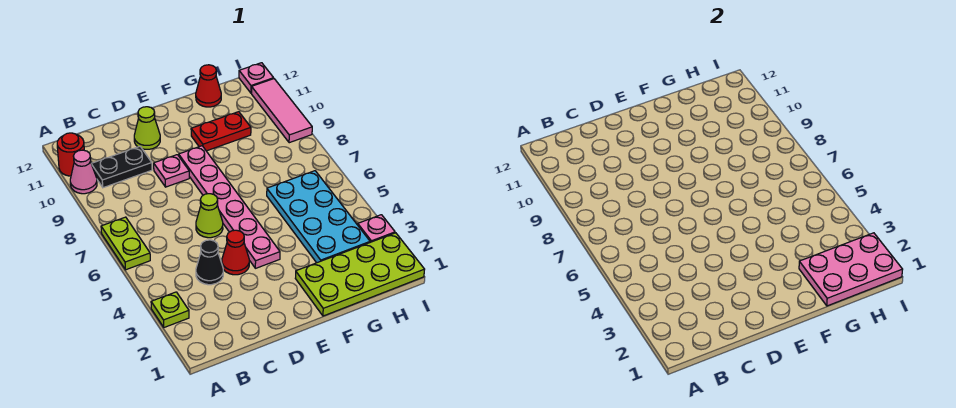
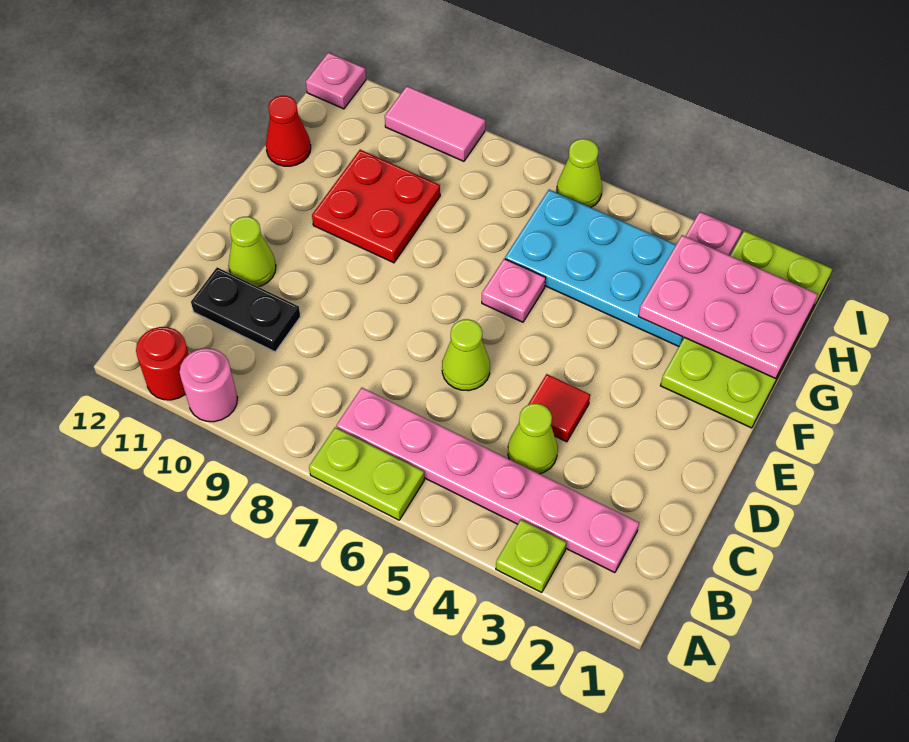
pink cone A10 level 1 -> pink round brick A10 level 1
black plate B10:C10 level 1 -> black plate C10:C11 level 1
black cone C4 level 1 -> lime cone C4 level 1
red cone D4 level 1 -> red tile D4 level 1
pink plate D9 level 1 -> pink plate F6 level 1
pink plate E4:E9 level 1 -> pink plate B2:B7 level 1
red plate F10:G10 level 1 -> red plate F9:G10 level 1
pink plate G1:I2 level 2 -> pink plate G1:H3 level 2
none -> lime cone I6 level 1
pink tile I9:I11 level 1 -> pink tile I9:I10 level 1

